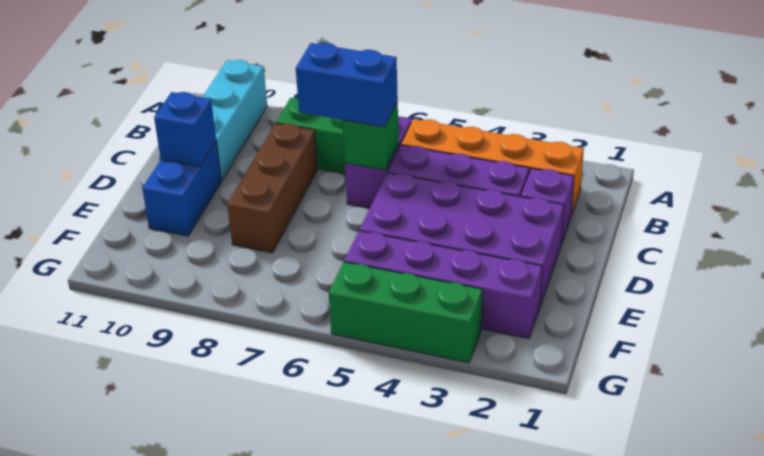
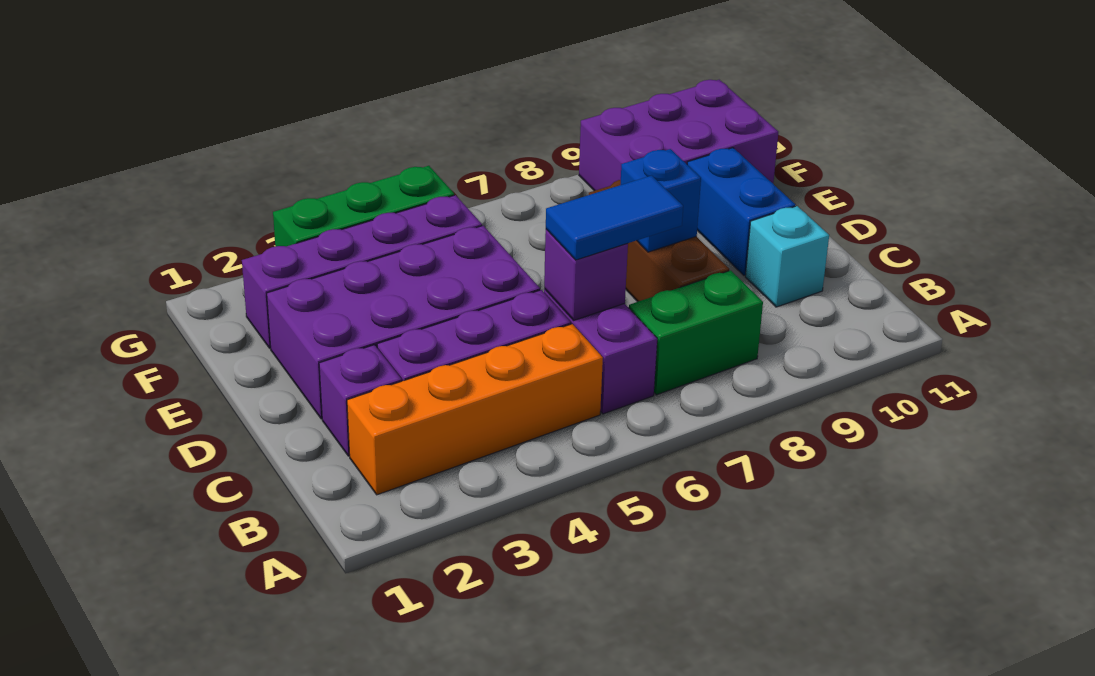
cyan brick A10:C10 level 1 -> cyan brick C10 level 1
green brick C6 level 2 -> purple brick C6 level 2
blue brick C6:C7 level 3 -> blue tile C6:C7 level 3
blue brick D10 level 2 -> blue brick D8 level 2
none -> purple brick F9:G11 level 1

